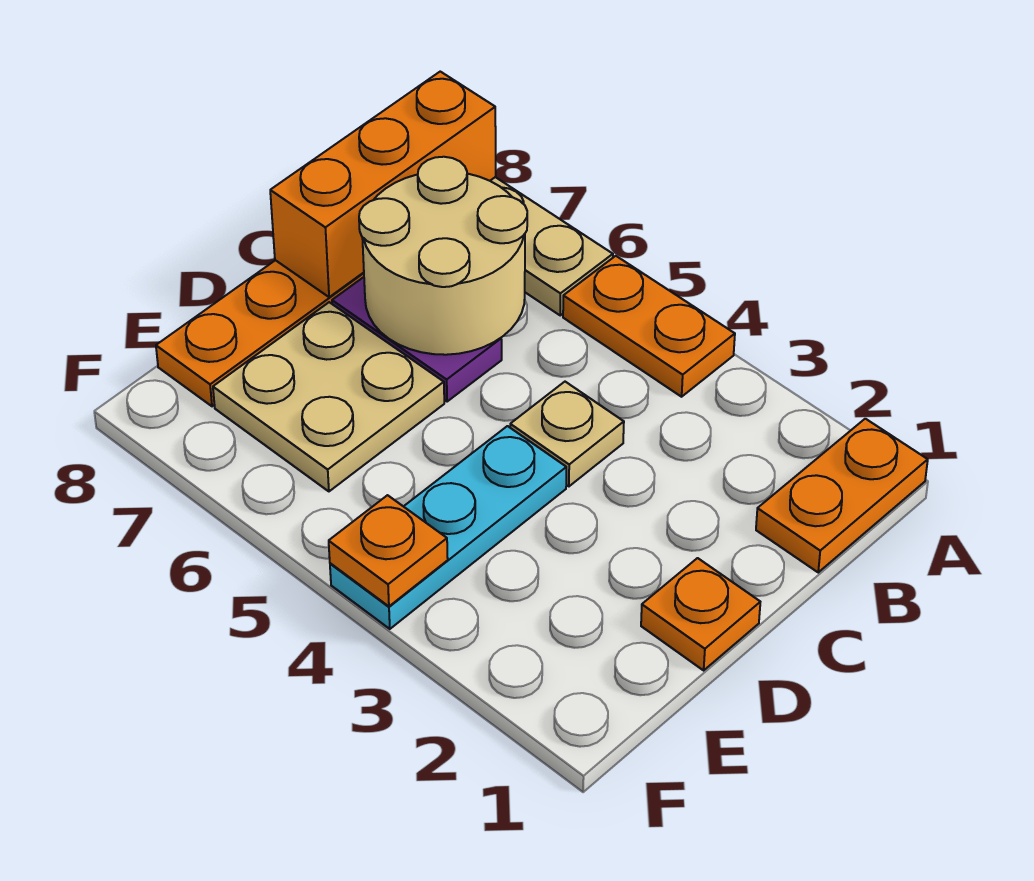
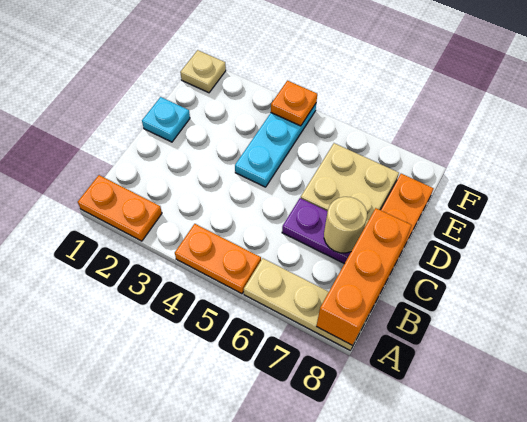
orange plate A1:B1 level 1 -> orange plate A1:A2 level 1
tan round brick B6:C7 level 2 -> tan round brick C7 level 2
tan plate C4 level 1 -> tan plate F1 level 1
orange plate D1 level 1 -> cyan plate D1 level 1

